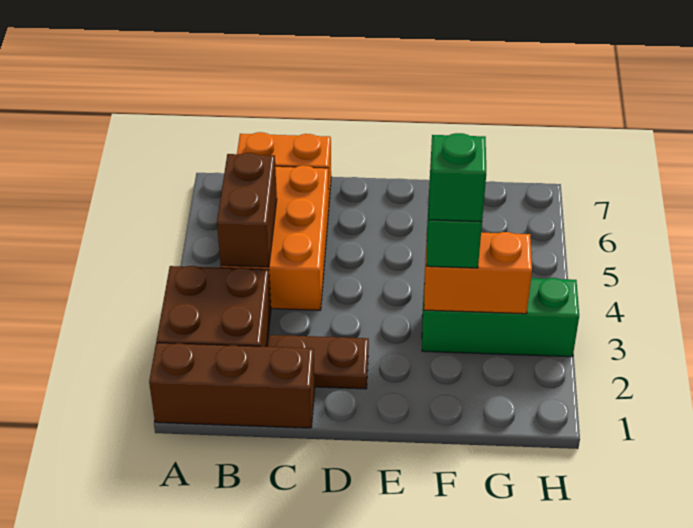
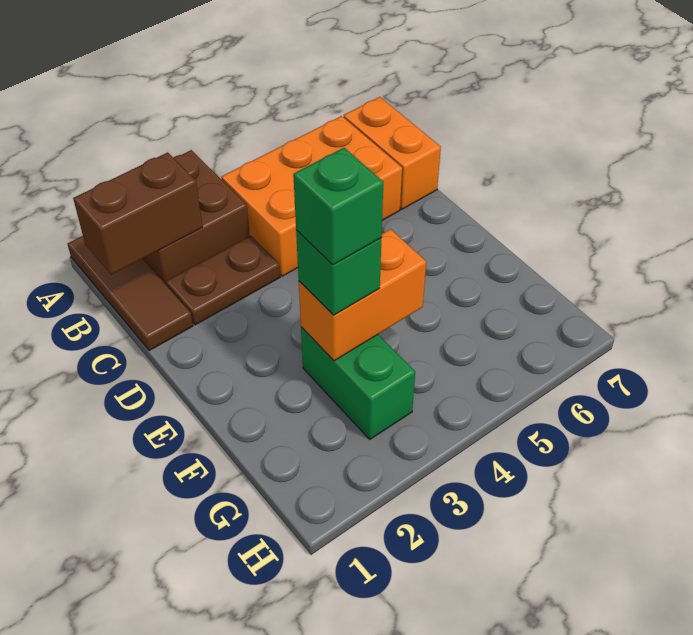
brown brick A1:C1 level 1 -> brown tile A1:C1 level 1
brown brick B4:B5 level 2 -> brown brick B1:B2 level 2
brown plate C2:D2 level 1 -> brown plate C2:C3 level 1
green brick F3:H3 level 1 -> green brick F3:G3 level 1
orange brick F3:G3 level 2 -> orange brick F3:F4 level 2

